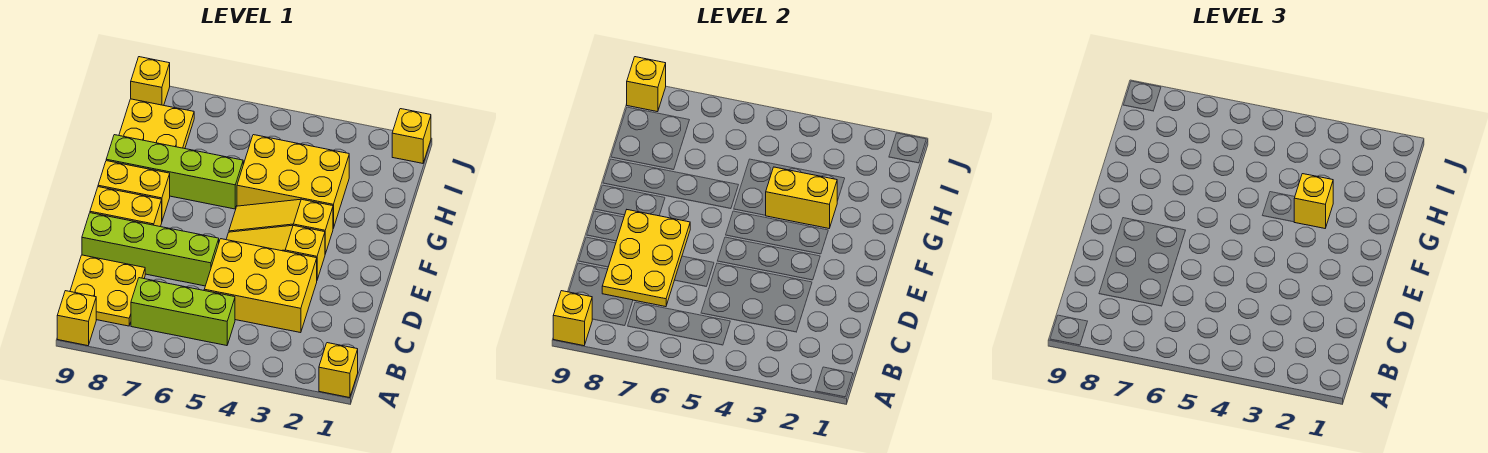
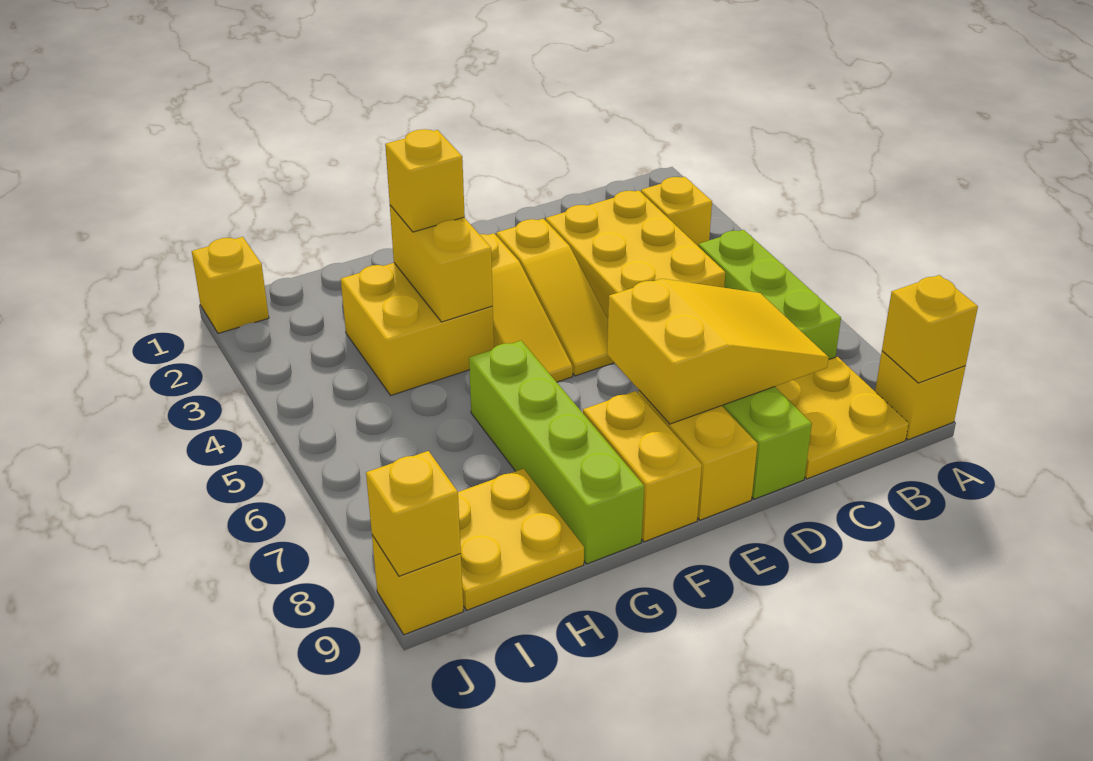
yellow brick A1 level 1 -> yellow brick B3 level 1
yellow plate C7:E8 level 2 -> yellow slope C7:E8 level 2 top E
yellow brick G3:H5 level 1 -> yellow brick G3:H4 level 1

